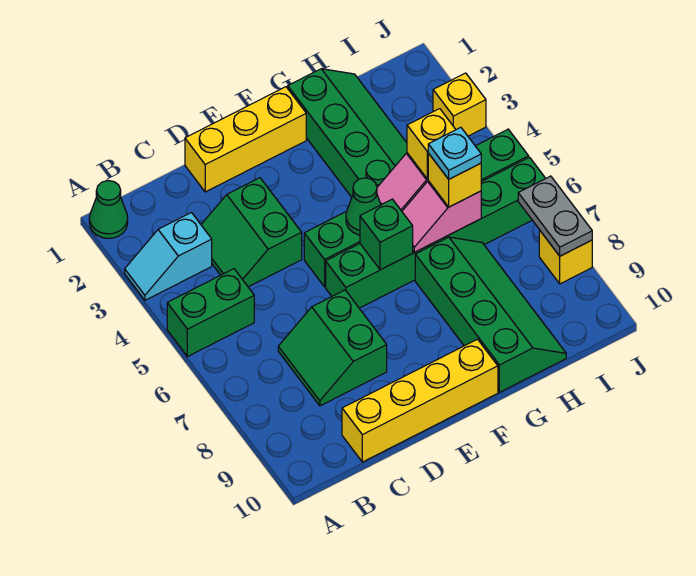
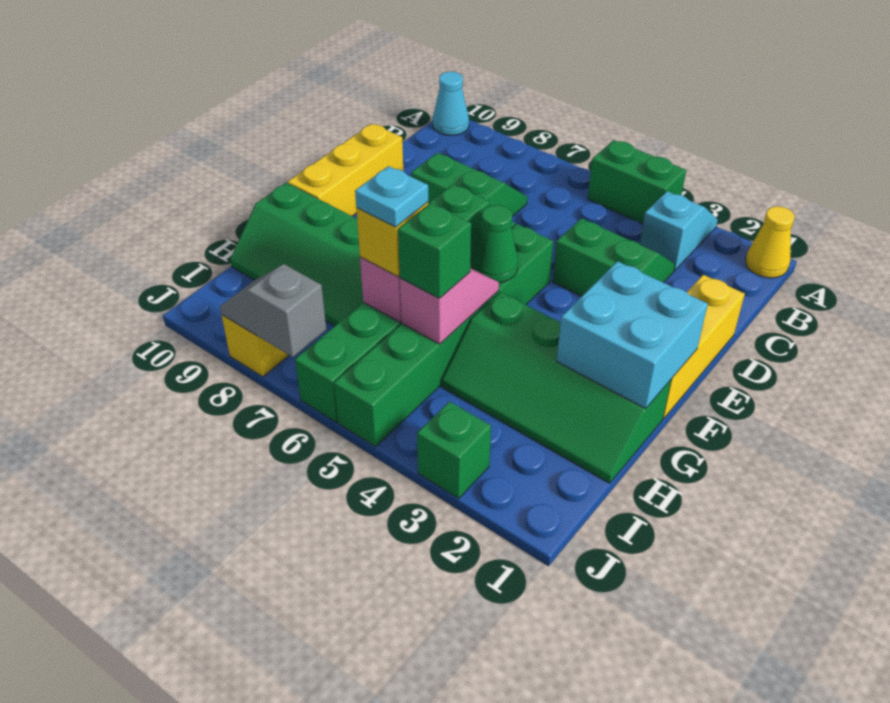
green cone A1 level 1 -> yellow cone A1 level 1
green brick A5:B5 level 1 -> green brick A4:A5 level 1
none -> cyan cone A10 level 1
yellow brick C10:F10 level 1 -> yellow brick D10:F10 level 1
none -> cyan brick F1:G2 level 2
yellow brick H5 level 3 -> green brick H5 level 3
yellow brick J3 level 1 -> green brick J3 level 1
grey plate J7:J8 level 2 -> grey slope J7:J8 level 2 top 7

